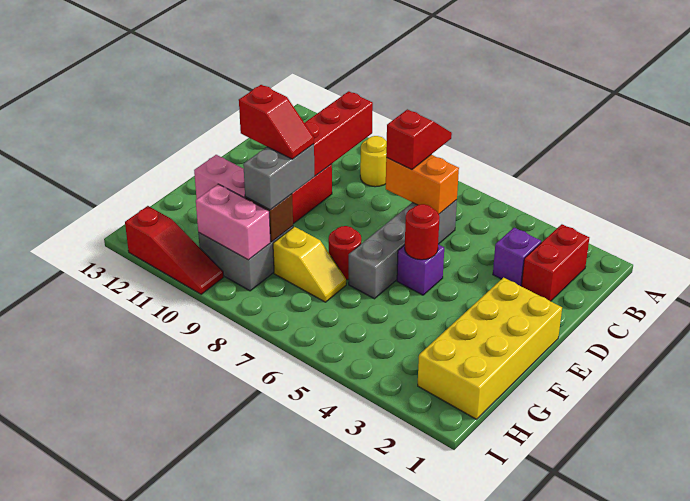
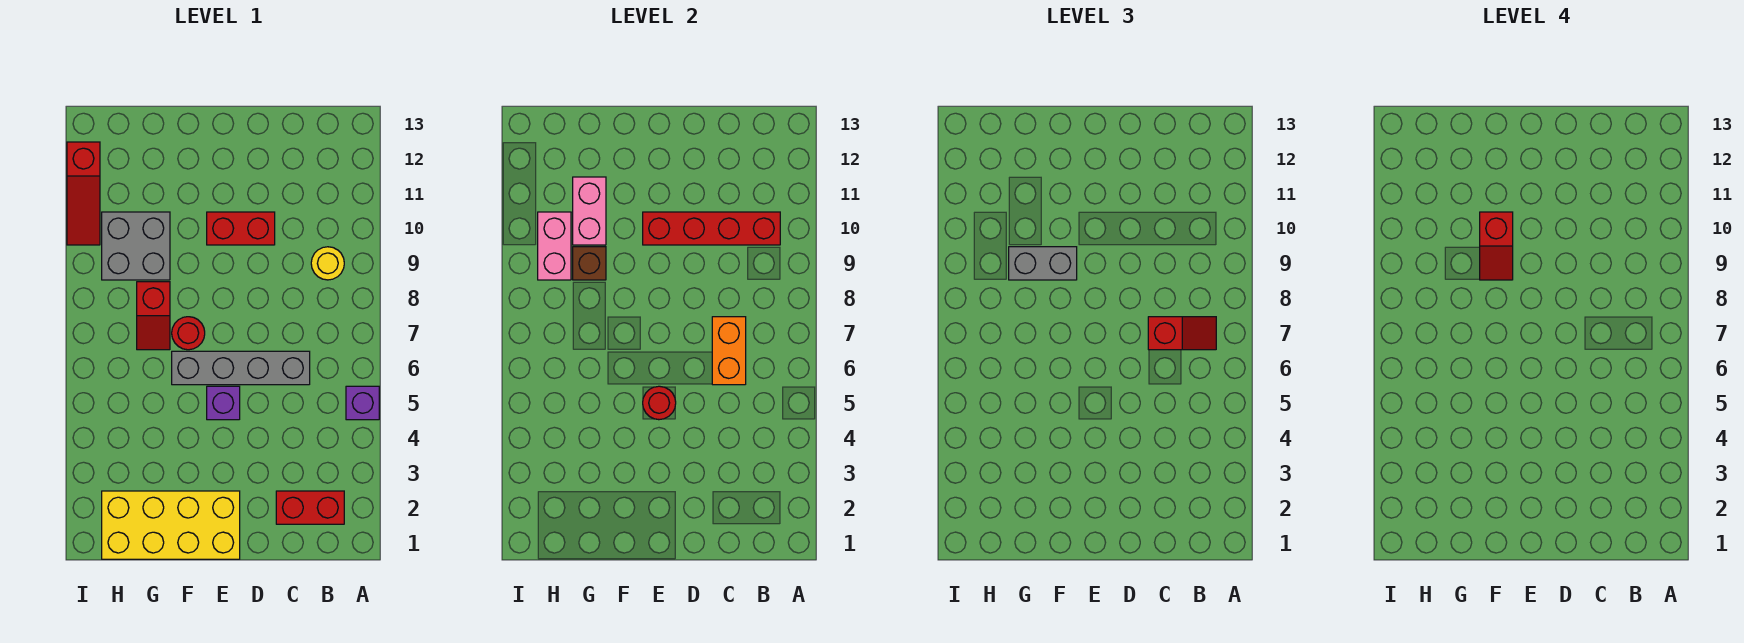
purple brick C3 level 1 -> purple brick A5 level 1
yellow slope G7:G8 level 1 top 8 -> red slope G7:G8 level 1 top 8

